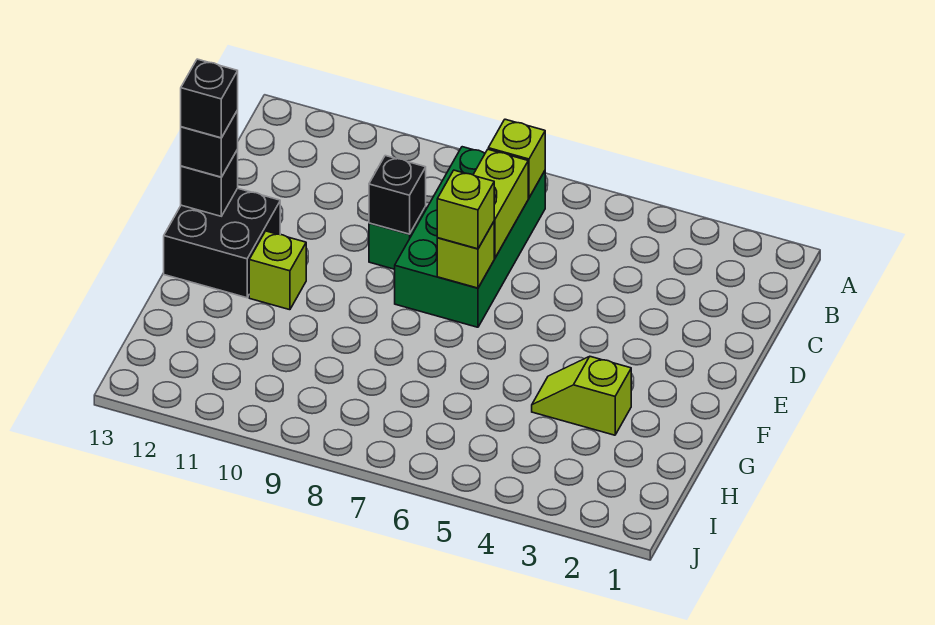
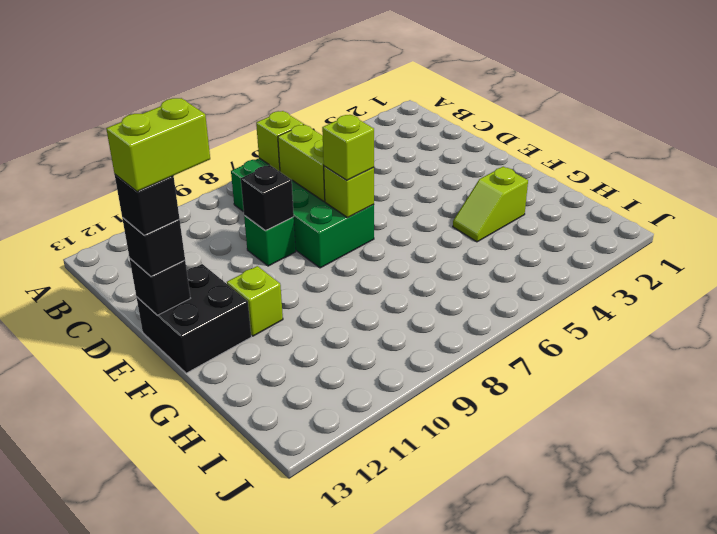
none -> lime brick E12:E13 level 5

